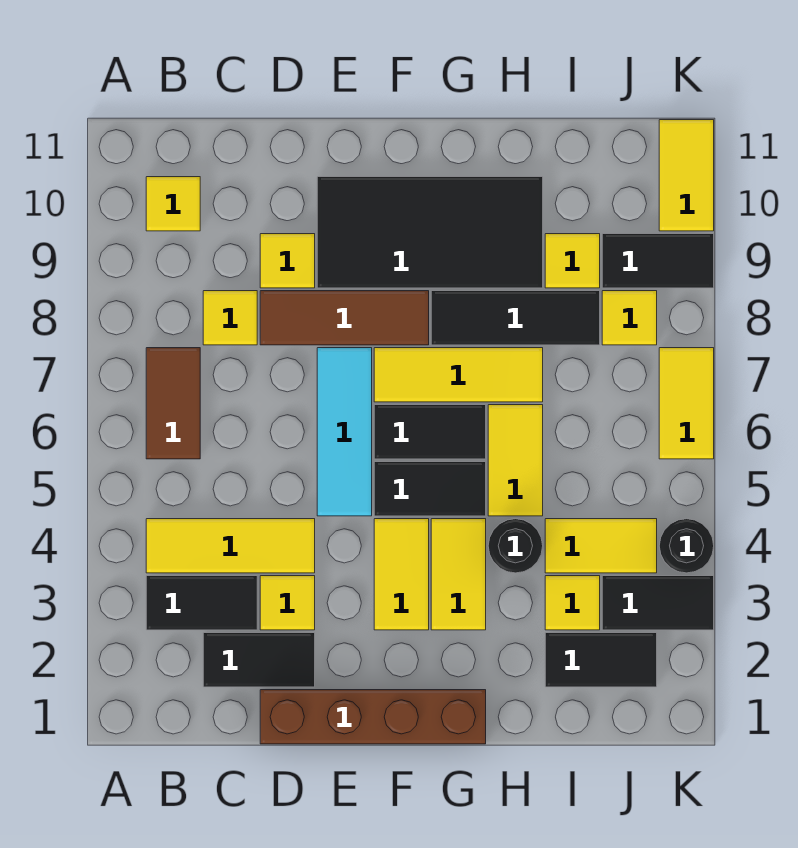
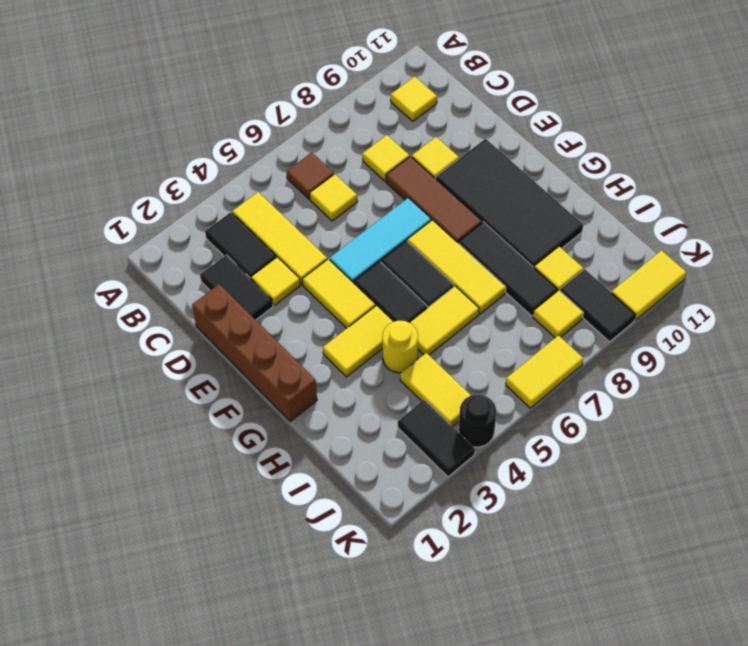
brown tile B6:B7 level 1 -> brown tile B6 level 1
yellow tile F3:F4 level 1 -> yellow tile E4:F4 level 1
black round brick H4 level 1 -> yellow round brick H4 level 1
black tile I2:J2 level 1 -> none
yellow tile I3 level 1 -> yellow tile C6 level 1

